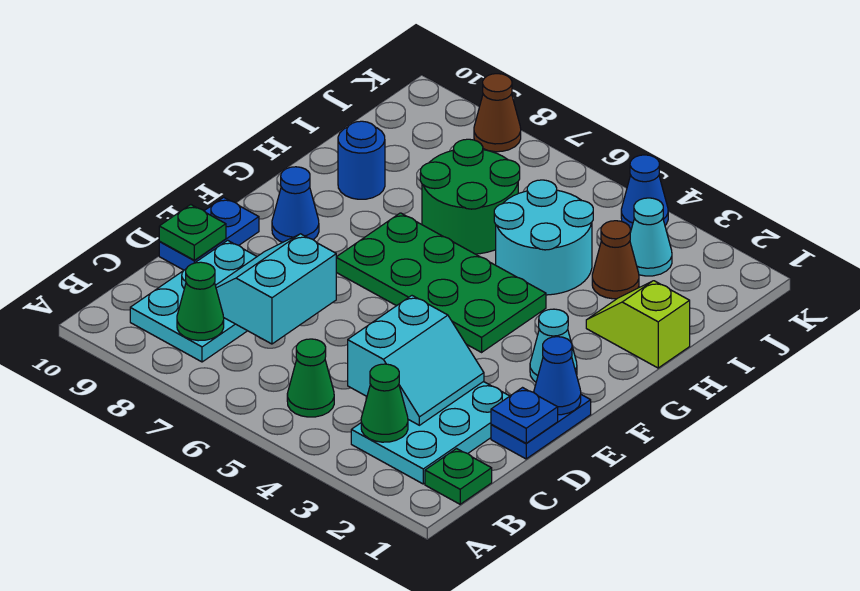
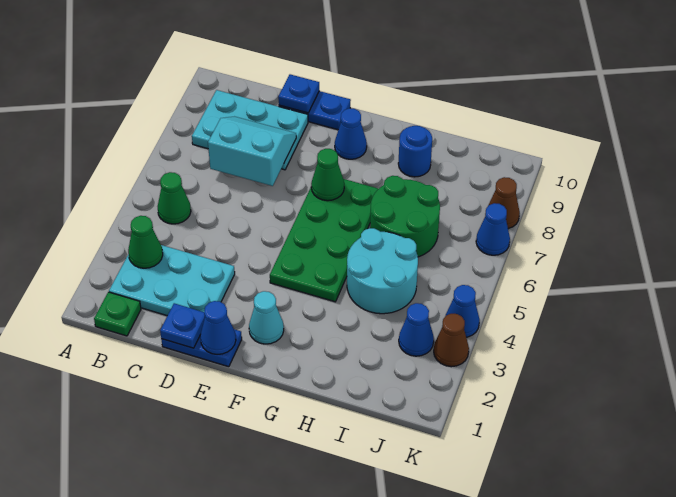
green cone B8 level 2 -> green cone F7 level 2
cyan slope C3:D4 level 2 top 4 -> none
green plate D10 level 2 -> blue plate D10 level 2
lime slope H1:H2 level 1 top 1 -> none
brown cone I3 level 1 -> brown cone K3 level 1
cyan cone J3 level 1 -> blue cone J3 level 1
none -> blue cone K7 level 1

